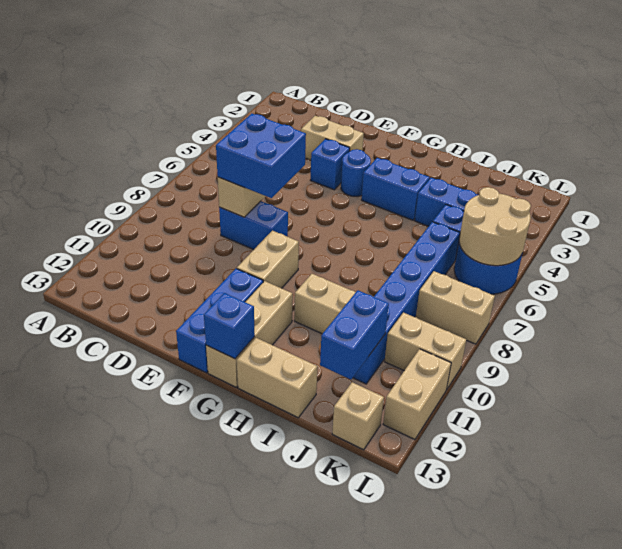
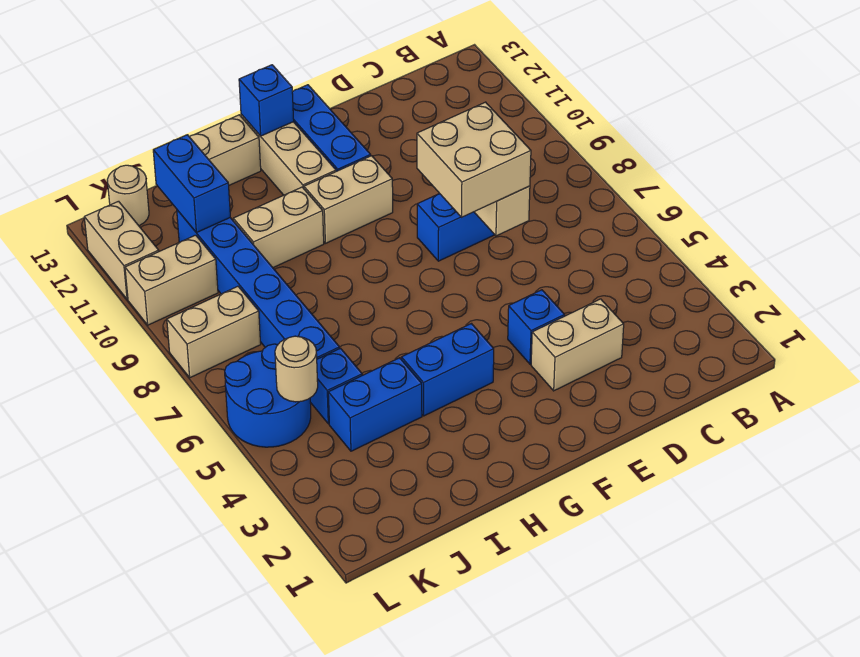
blue brick D7:E8 level 3 -> tan brick D7:E8 level 3
blue round brick F4 level 1 -> none
tan brick F9:F10 level 1 -> tan brick F10:G10 level 1
tan round brick K5:L6 level 2 -> tan round brick K5 level 2
tan brick K13 level 1 -> tan round brick K13 level 1

